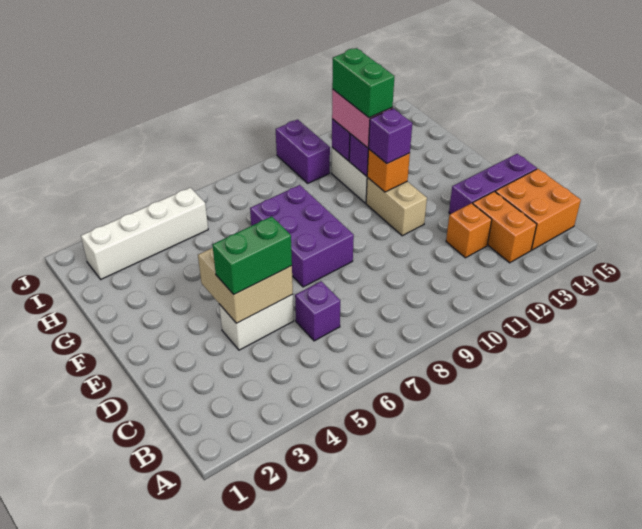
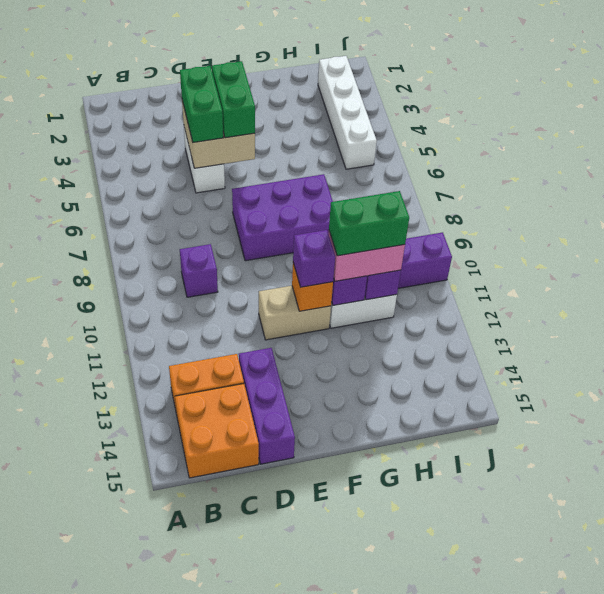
purple brick C6 level 1 -> purple brick C9 level 1
orange brick C12 level 1 -> none
none -> green brick E4:E5 level 3

